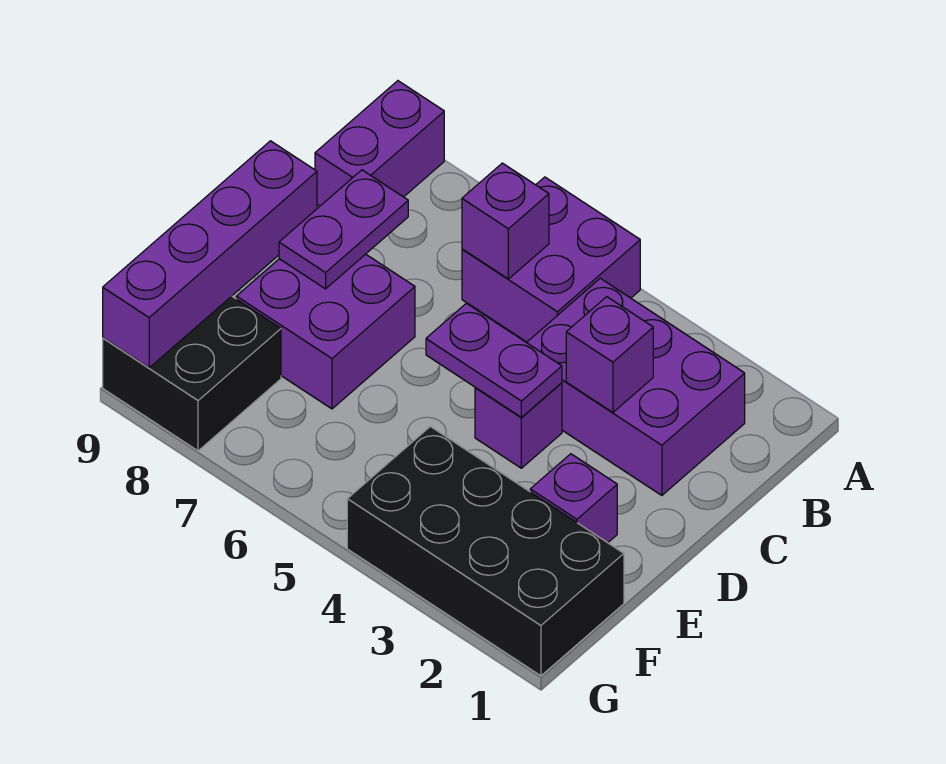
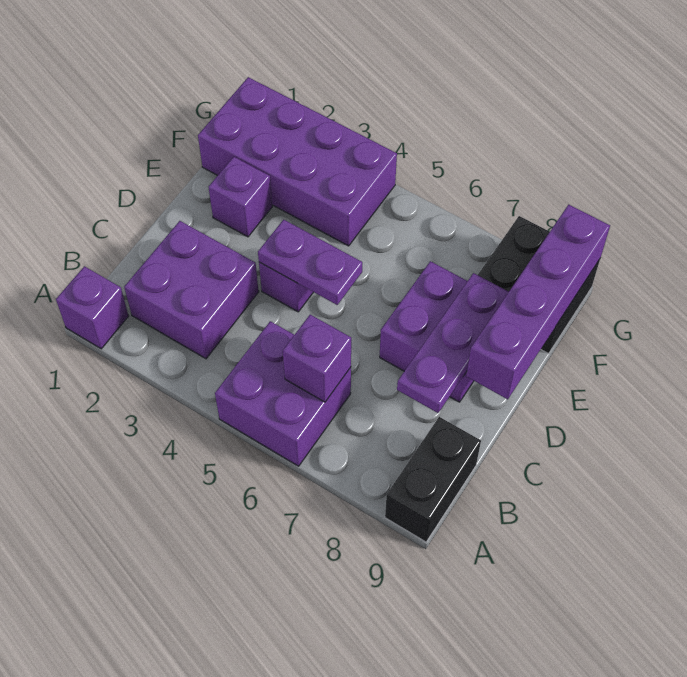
purple brick A9:B9 level 1 -> black brick A9:B9 level 1
purple brick B2:C4 level 1 -> purple brick B2:C3 level 1
purple brick C3 level 2 -> purple brick A1 level 1
purple plate C8:D8 level 2 -> purple plate C8:E8 level 2
black brick F1:G4 level 1 -> purple brick F1:G4 level 1

